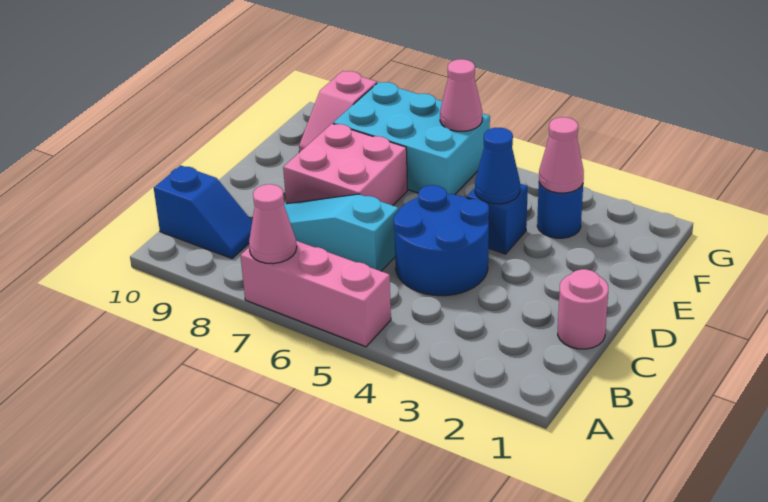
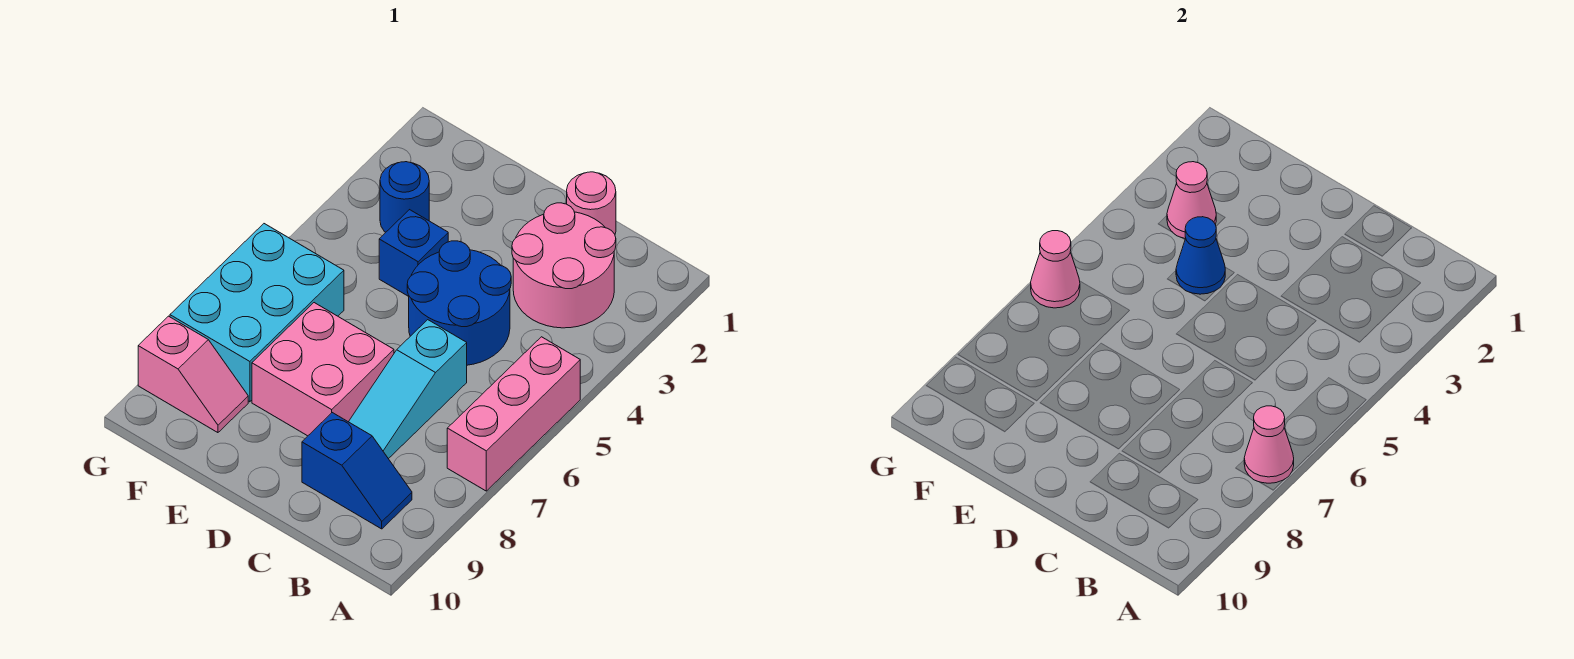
none -> pink round brick B2:C3 level 1
blue slope B9:B10 level 1 top 10 -> blue slope B9:C9 level 1 top C

